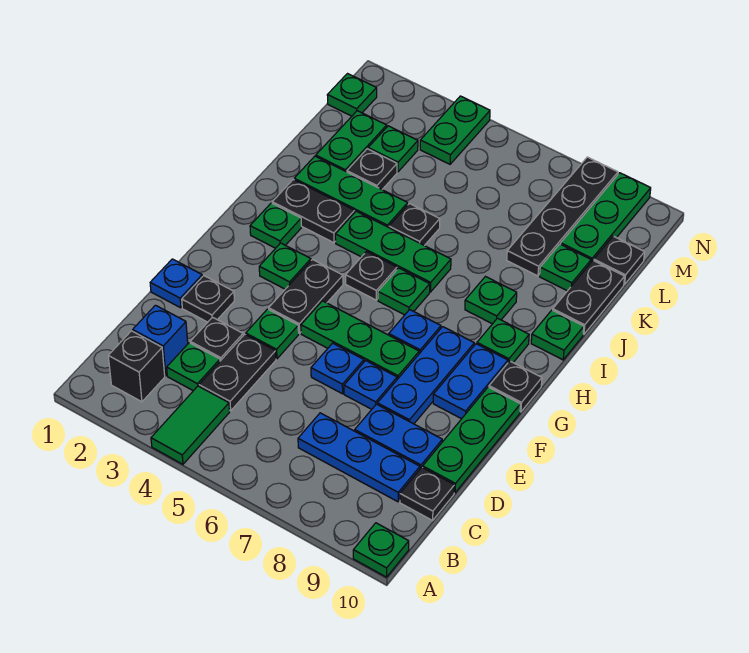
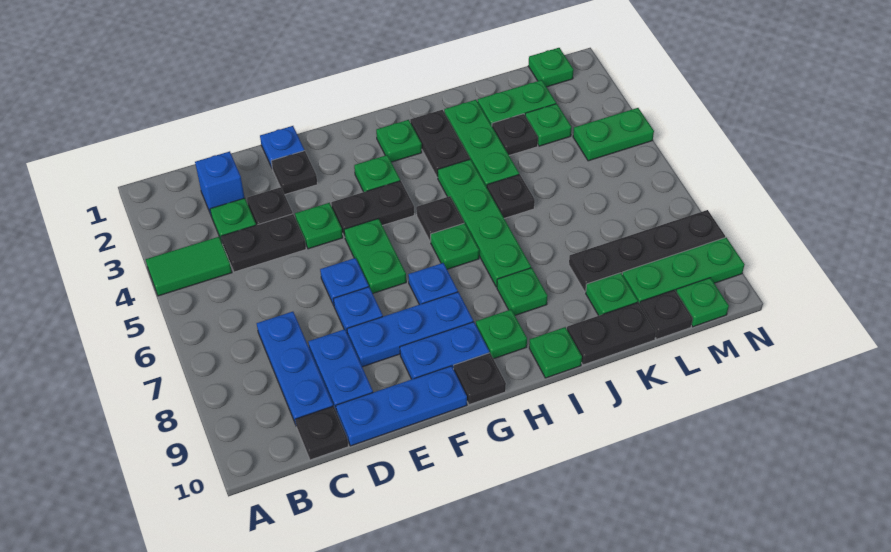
green plate A10 level 1 -> green plate M10 level 1
black brick B2 level 1 -> none
green plate D10:F10 level 1 -> blue plate D10:F10 level 1
green plate F5:F7 level 1 -> green plate F5:F6 level 1
green plate I4:I6 level 1 -> green plate I4:I7 level 1

